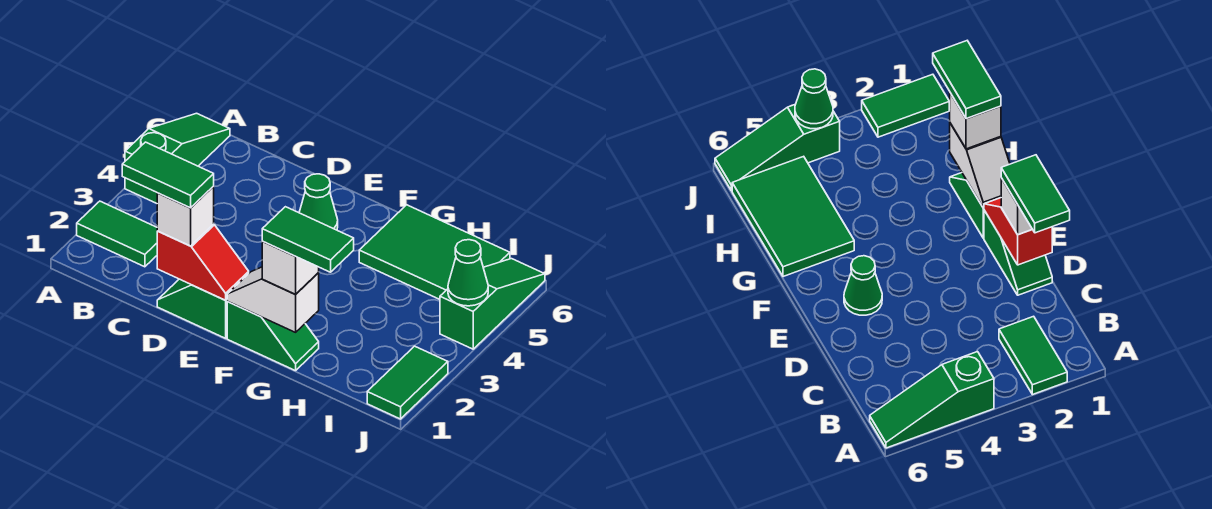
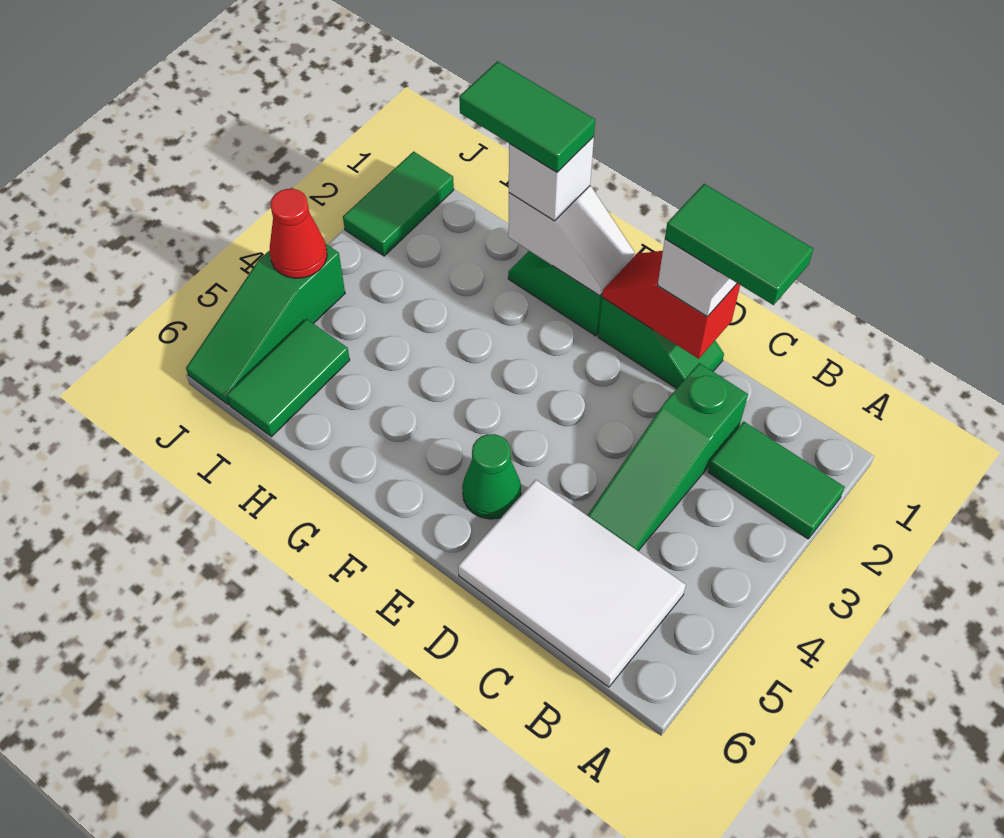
green slope A4:A6 level 1 top 4 -> green slope C2:C4 level 1 top 2
none -> white tile B5:D6 level 1
green tile G5:I6 level 1 -> green tile I5:I6 level 1
green cone J4 level 2 -> red cone J4 level 2

